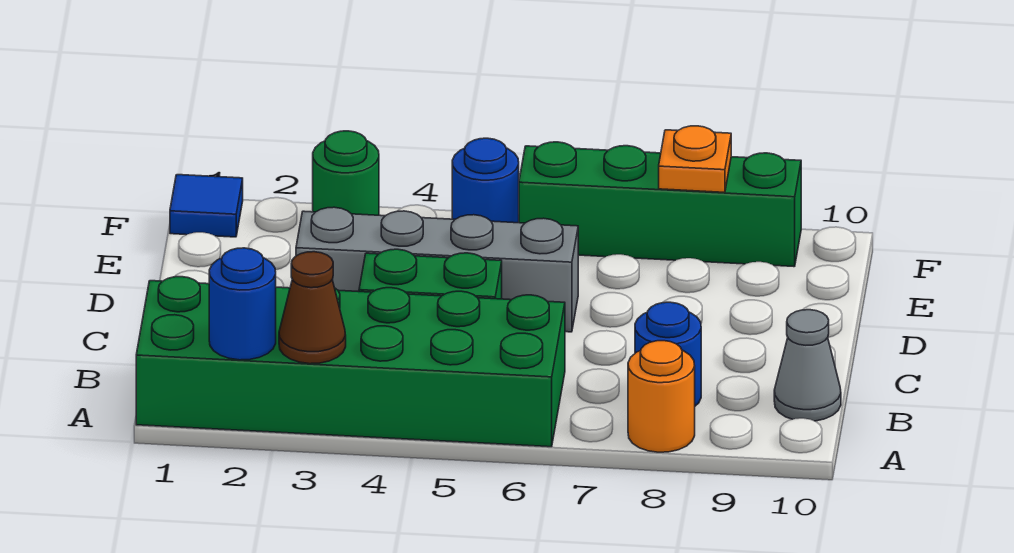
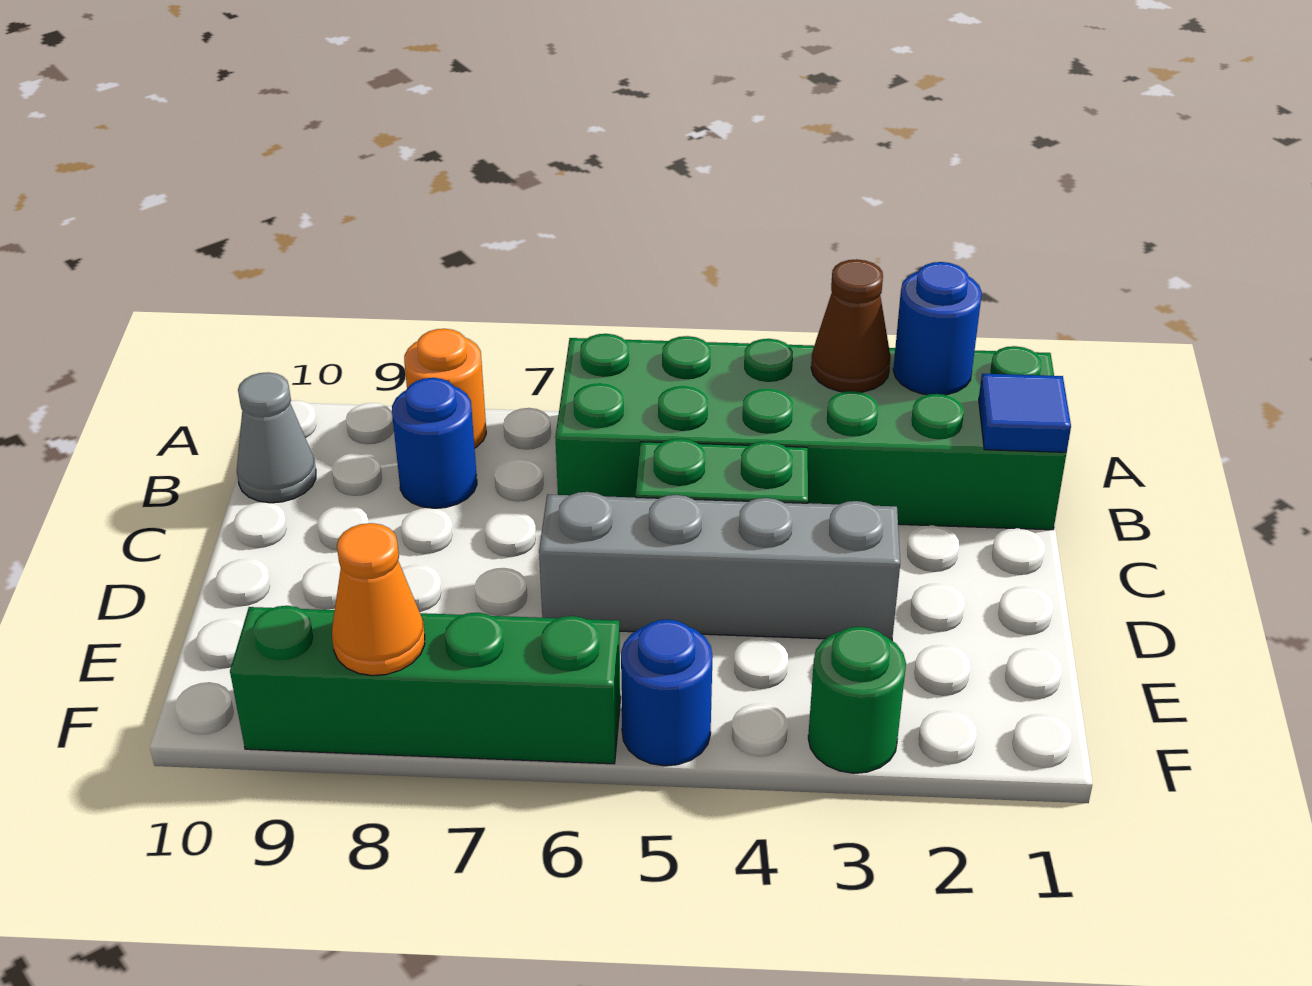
blue tile F1 level 1 -> blue tile B1 level 2
orange plate F8 level 2 -> orange cone F8 level 2

